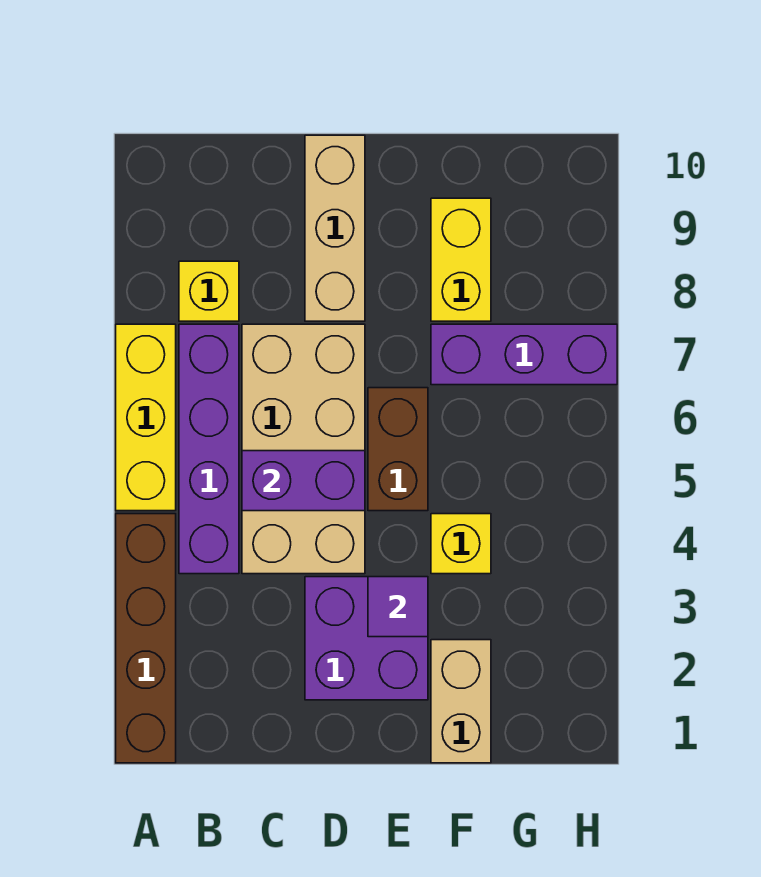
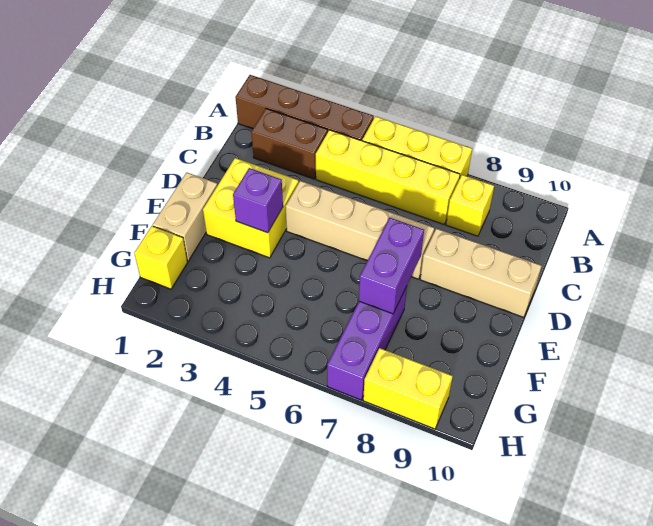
purple brick B4:B7 level 1 -> yellow brick B4:B7 level 1
tan brick C4:D7 level 1 -> tan brick D4:D7 level 1
purple brick C5:D5 level 2 -> purple brick E7:F7 level 2
purple brick D2:E3 level 1 -> yellow brick D2:E3 level 1
purple tile E3 level 2 -> purple brick E3 level 2
brown brick E5:E6 level 1 -> brown brick B2:B3 level 1
tan brick F1:F2 level 1 -> tan brick E1:F1 level 1
yellow brick F4 level 1 -> yellow brick G1 level 1
yellow brick F8:F9 level 1 -> yellow brick H8:H9 level 1

